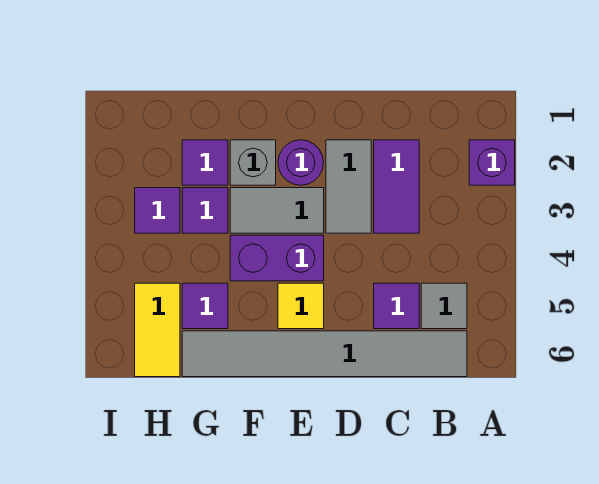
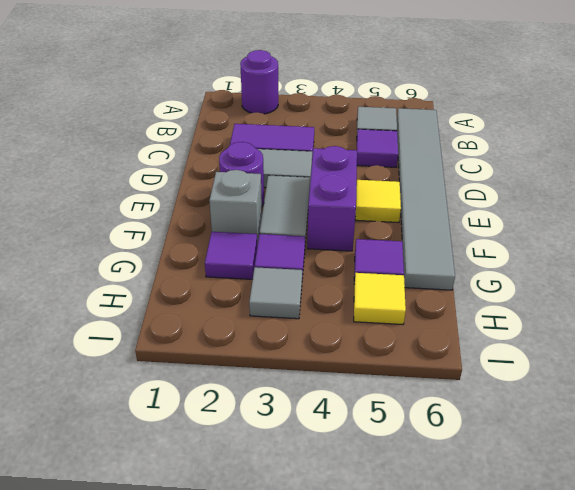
purple brick A2 level 1 -> purple round brick A2 level 1
purple tile H3 level 1 -> grey tile H3 level 1
yellow tile H5:H6 level 1 -> yellow tile H5 level 1

